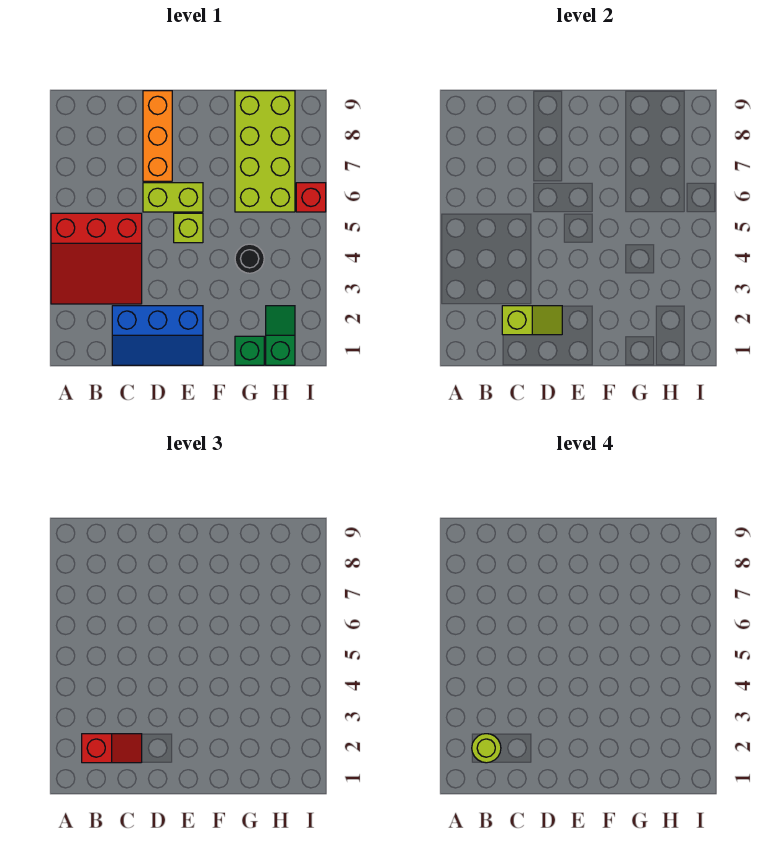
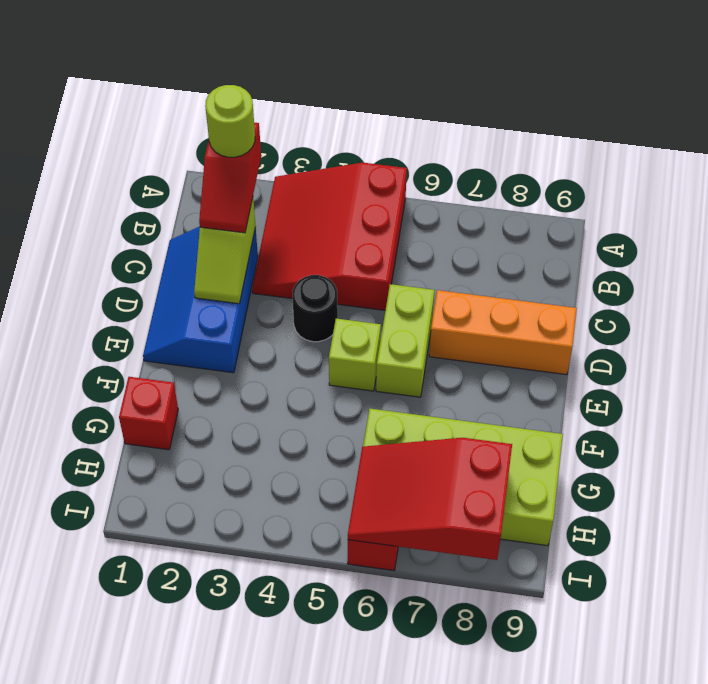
green brick G1 level 1 -> red brick G1 level 1
black round brick G4 level 1 -> black round brick D4 level 1
green slope H1:H2 level 1 top 1 -> none
none -> red slope H6:I8 level 2 top 8

